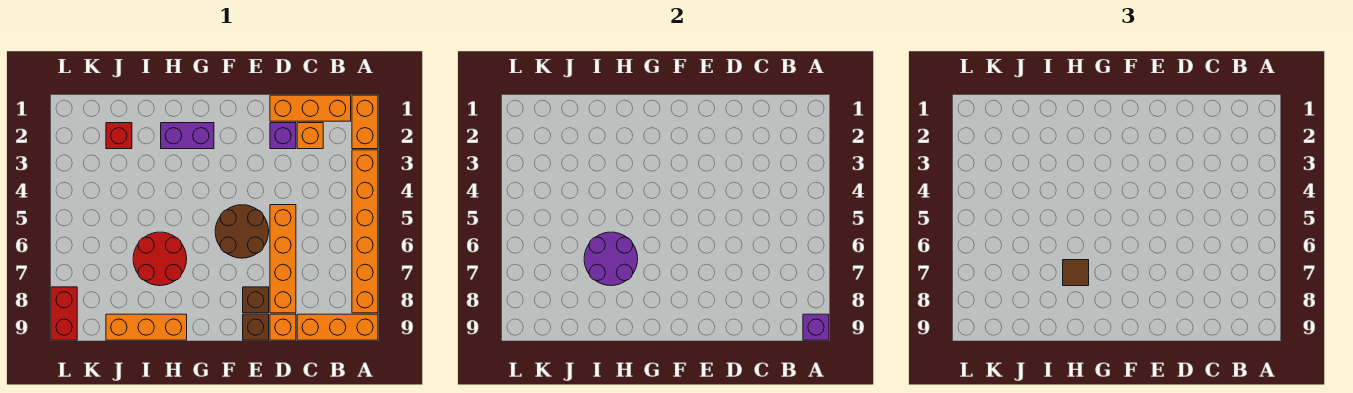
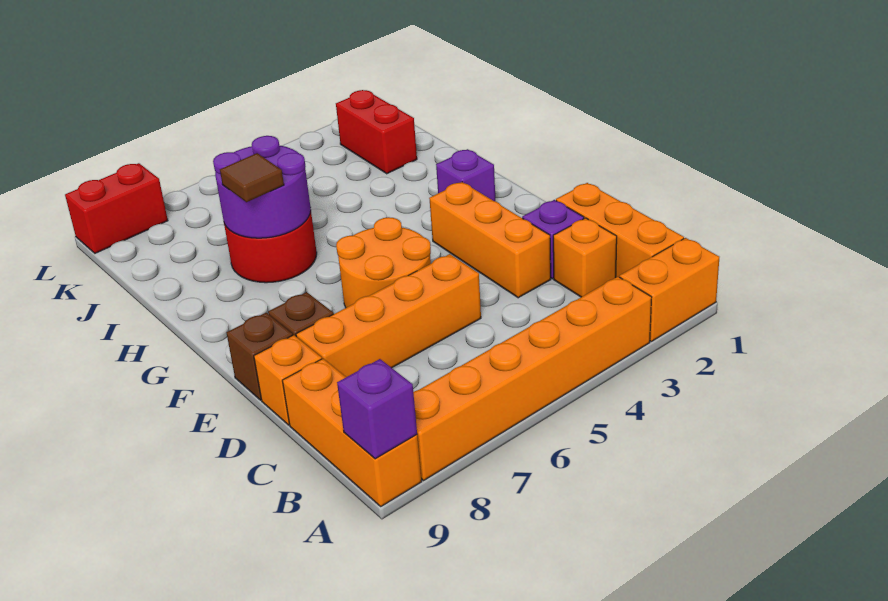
brown round brick E5:F6 level 1 -> orange round brick E5:F6 level 1
purple brick G2:H2 level 1 -> purple brick G2 level 1
orange brick H9:J9 level 1 -> orange brick D3:F3 level 1
red brick J2 level 1 -> red brick J2:K2 level 1

